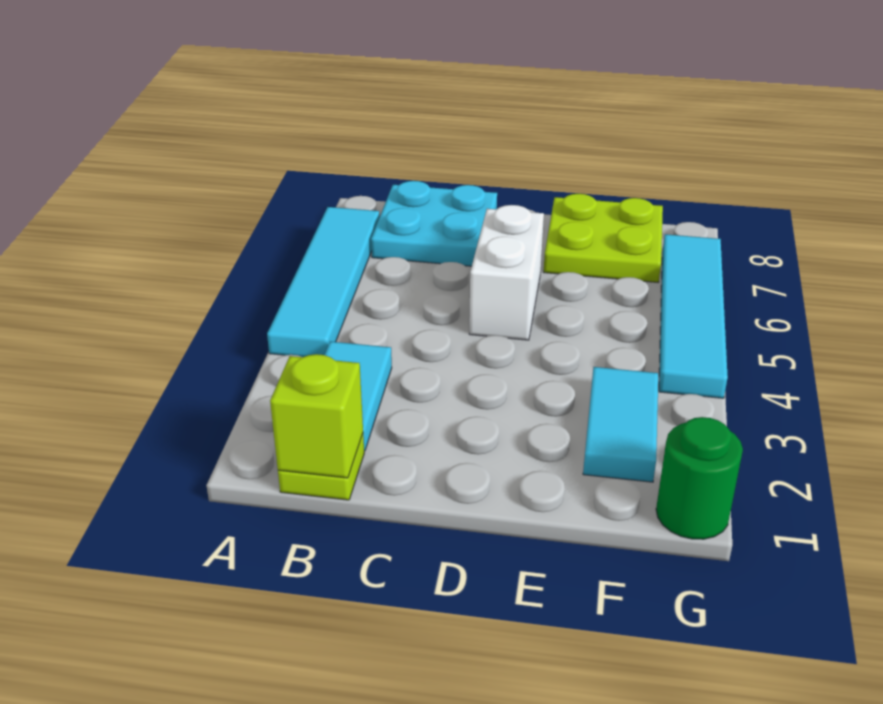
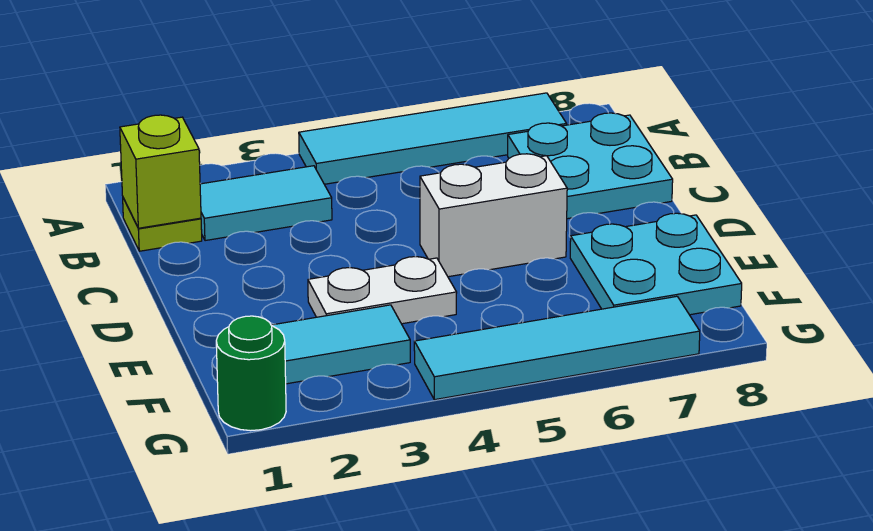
none -> white plate E3:E4 level 1
lime plate E7:F8 level 1 -> cyan plate E7:F8 level 1

